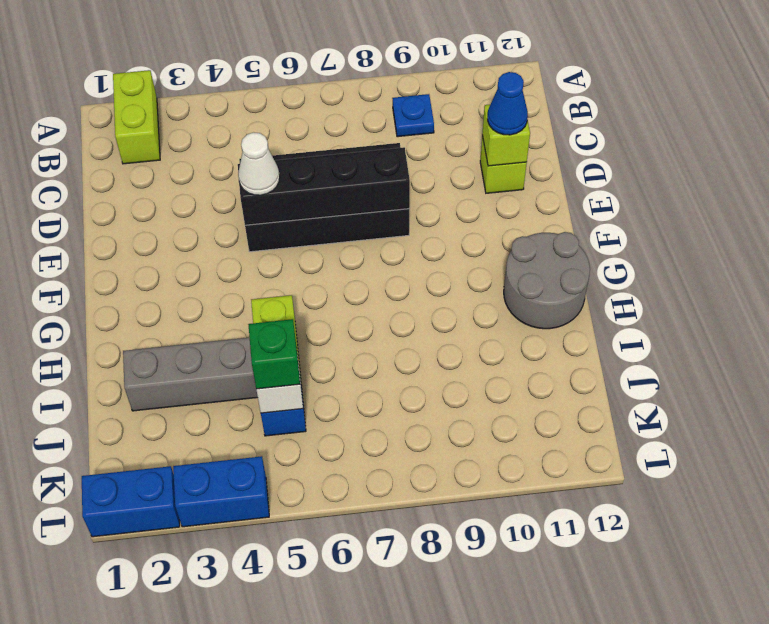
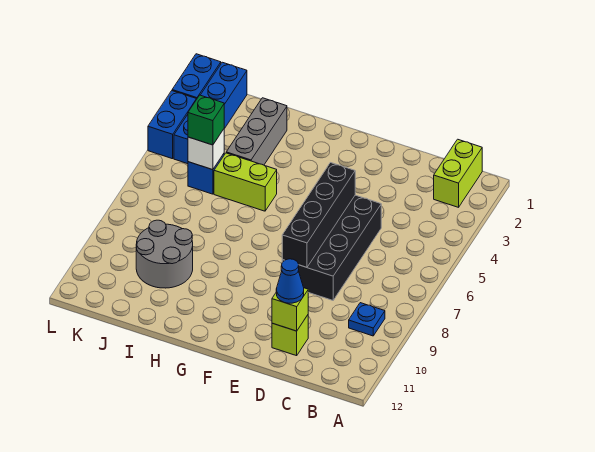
lime brick A2:B2 level 1 -> lime brick B1:B2 level 1
white cone E5 level 3 -> none
grey round brick G11:H12 level 1 -> grey round brick I9:J10 level 1
none -> blue brick K1:K4 level 1

